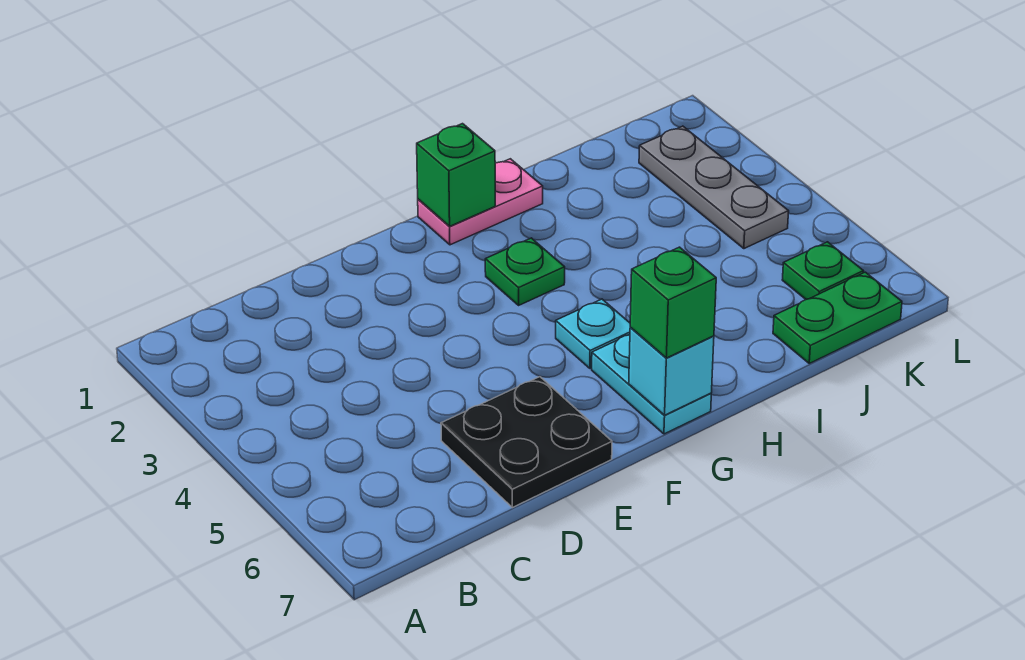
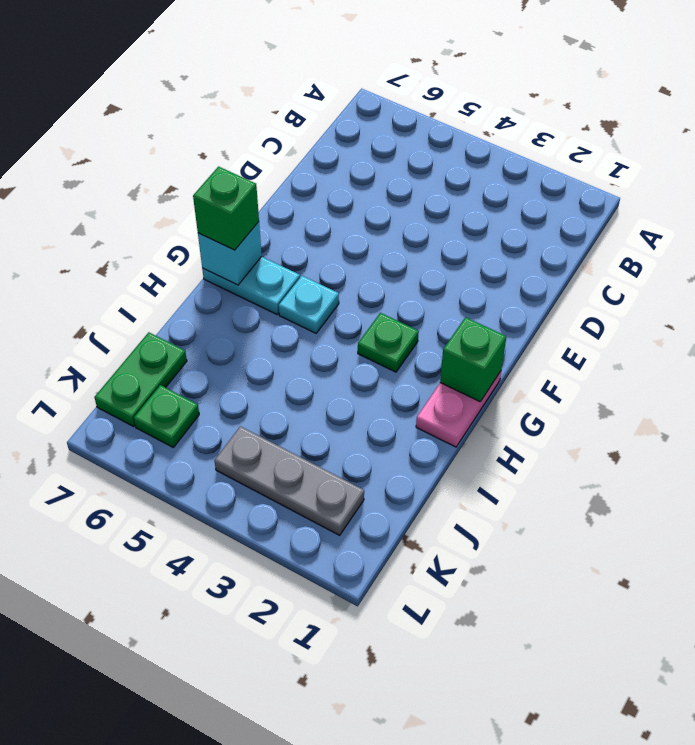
black plate D6:E7 level 1 -> none

